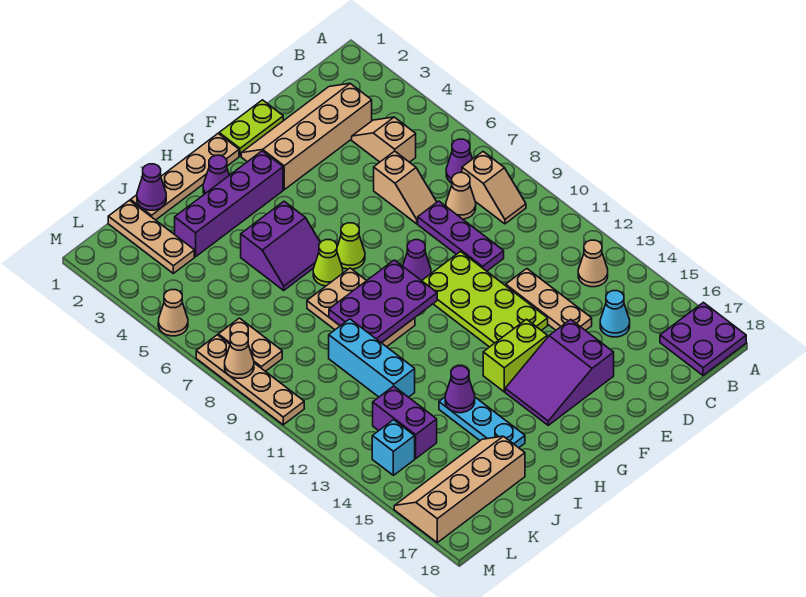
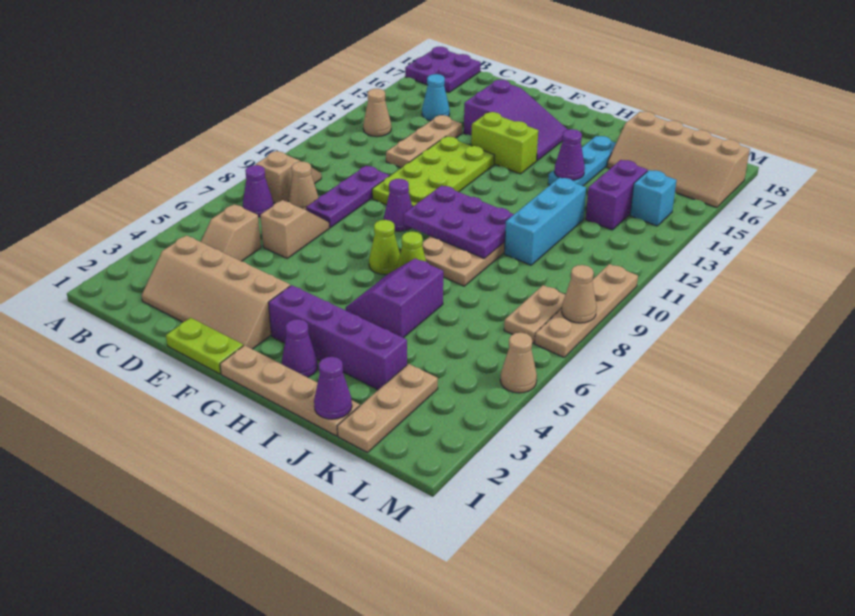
purple slope H5:I6 level 1 top 5 -> purple slope H5:I6 level 1 top I

